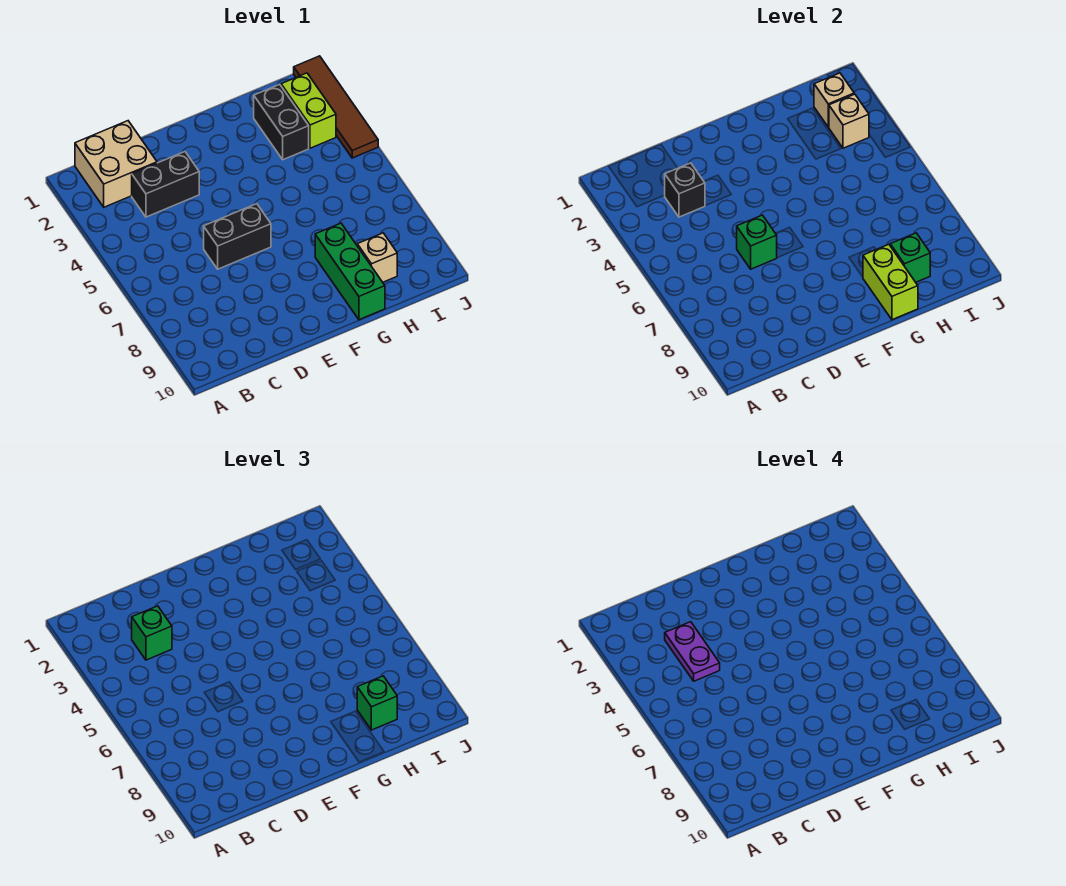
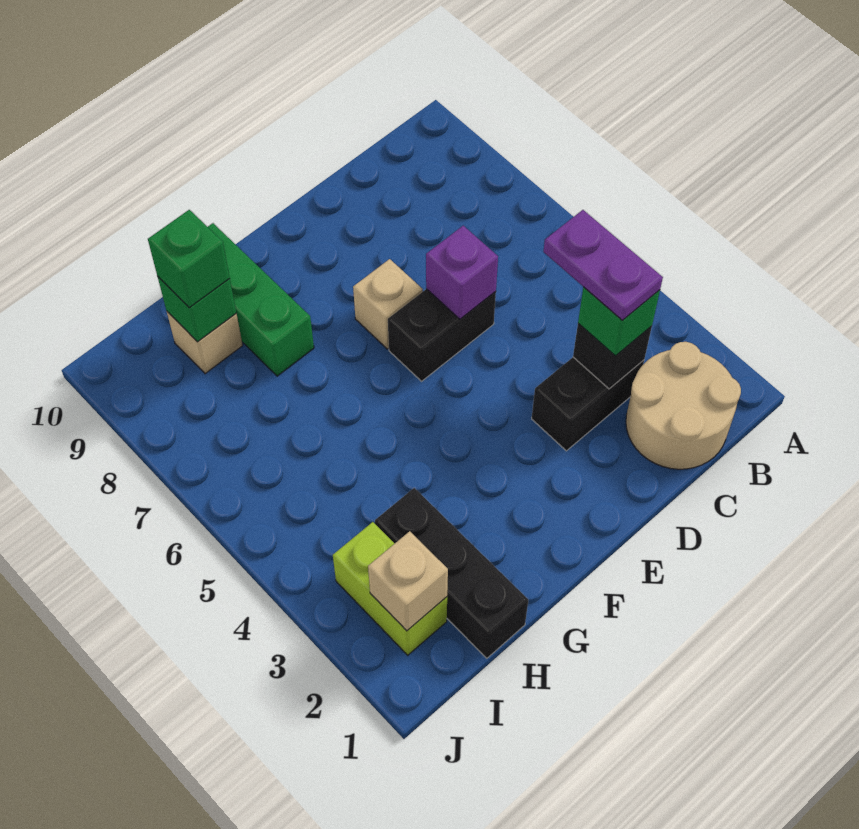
tan brick B1:C2 level 1 -> tan round brick B1:C2 level 1
green brick D6 level 2 -> purple brick D6 level 2
lime brick G9:G10 level 2 -> none
black brick H2:H3 level 1 -> black brick H1:H3 level 1
tan brick I3 level 2 -> tan brick E7 level 1
brown tile J1:J4 level 1 -> none

